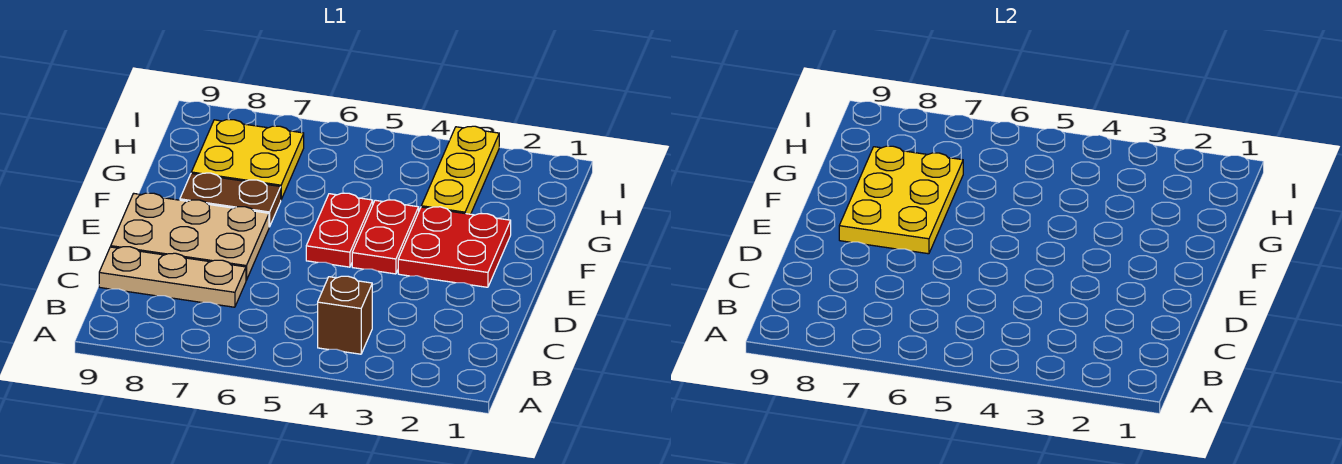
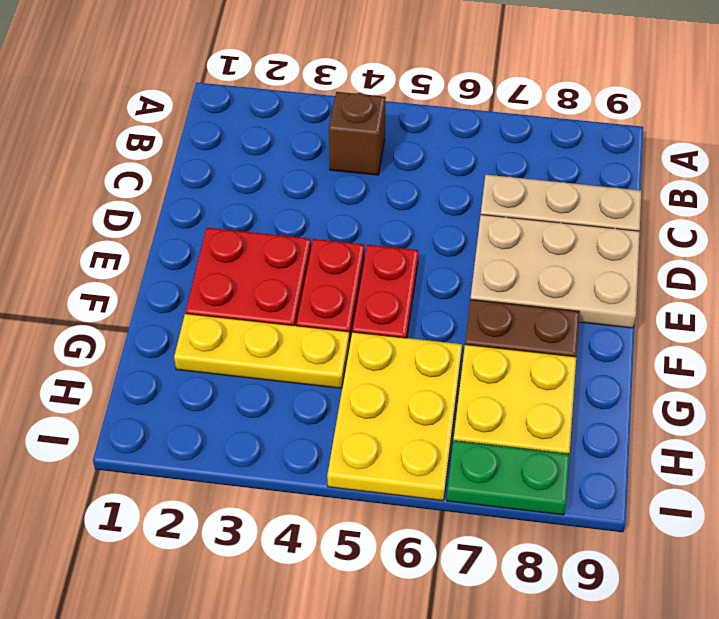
yellow plate E7:G8 level 2 -> yellow plate G5:I6 level 1
yellow plate G3:I3 level 1 -> yellow plate G2:G4 level 1
none -> green plate I7:I8 level 1

